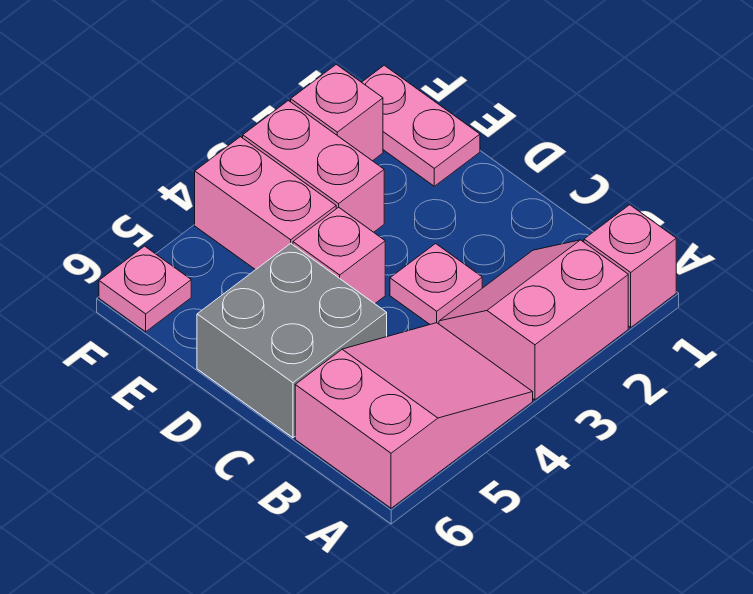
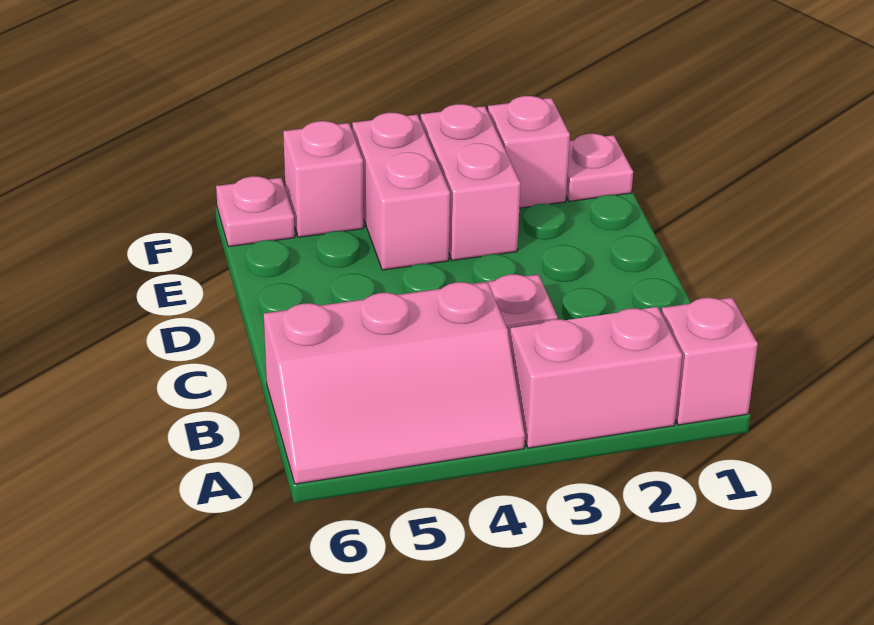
pink slope A4:B6 level 1 top 6 -> pink slope A4:B6 level 1 top B
grey brick C5:D6 level 1 -> none
pink brick D4 level 1 -> pink brick F5 level 1
pink plate E1:F1 level 1 -> pink plate F1 level 1

